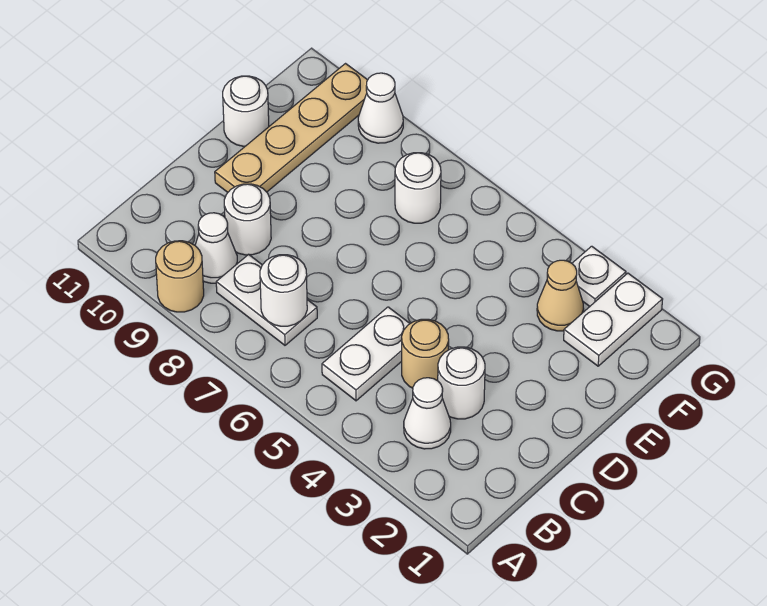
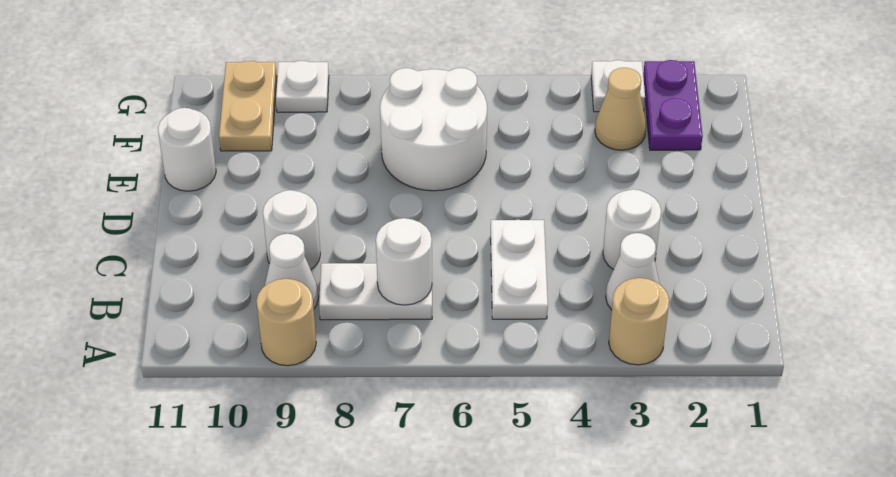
tan round brick C4 level 1 -> tan round brick A3 level 1
tan plate D10:G10 level 1 -> tan plate F10:G10 level 1
white plate F2:G2 level 1 -> purple plate F2:G2 level 1
white round brick F7 level 1 -> white round brick E6:F7 level 1
white cone G9 level 1 -> white plate G9 level 1

